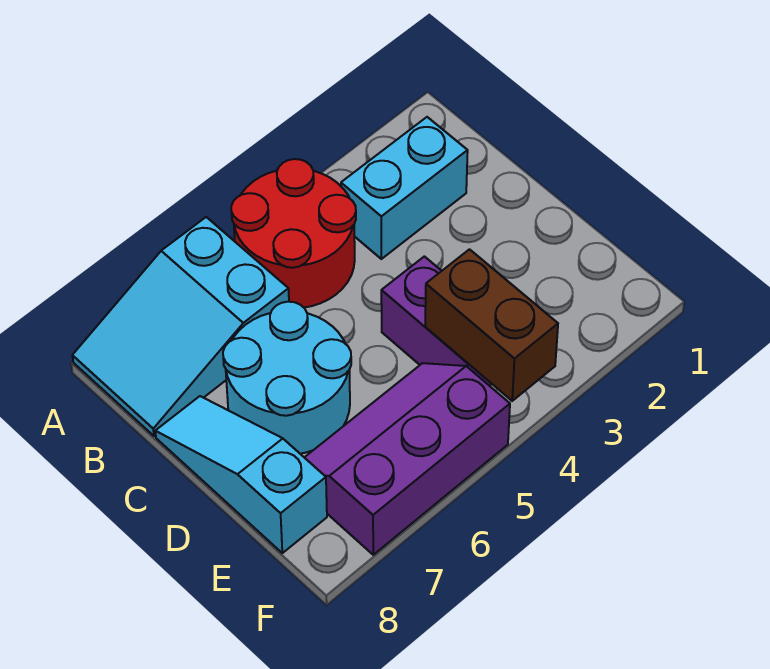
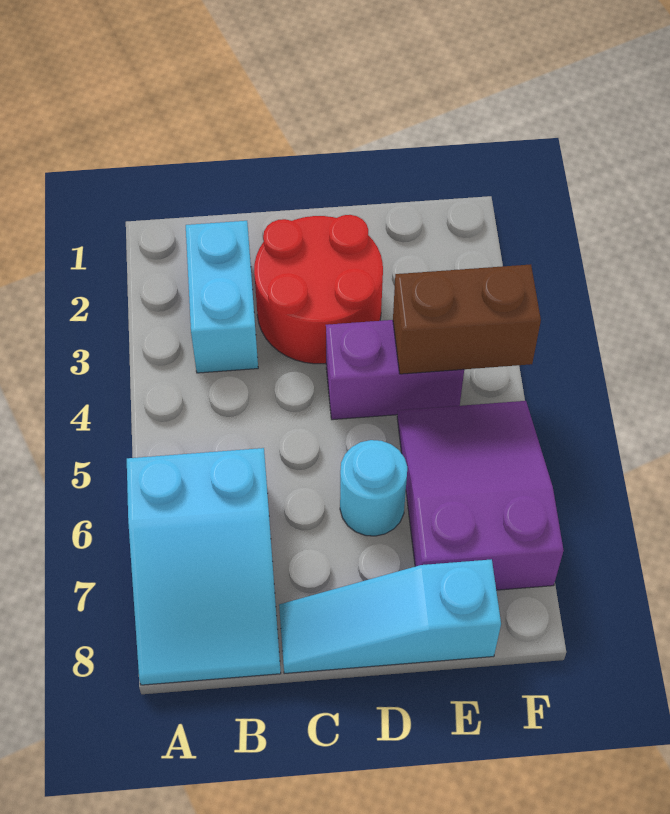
red round brick A4:B5 level 1 -> red round brick C2:D3 level 1
cyan round brick C6:D7 level 1 -> cyan round brick D6 level 1
purple slope E5:F7 level 1 top F -> purple slope E5:F7 level 1 top 7

